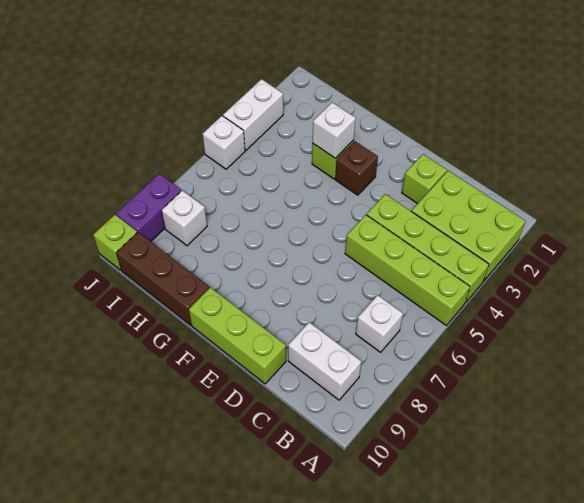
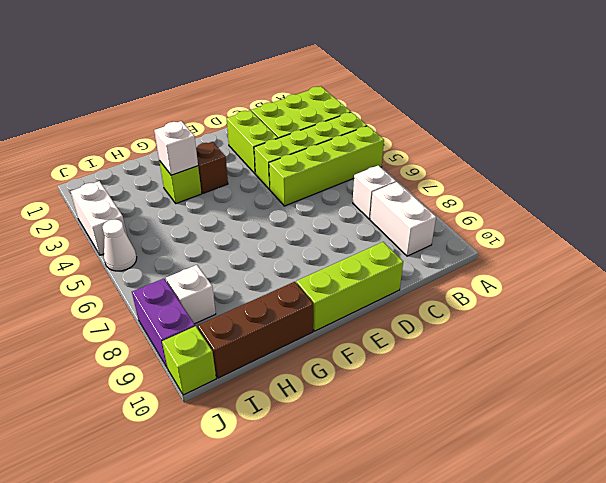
white brick B9:C9 level 1 -> white brick B8:B9 level 1
lime brick D2 level 1 -> lime brick D2:D3 level 1
white brick J5 level 1 -> white cone J5 level 1

